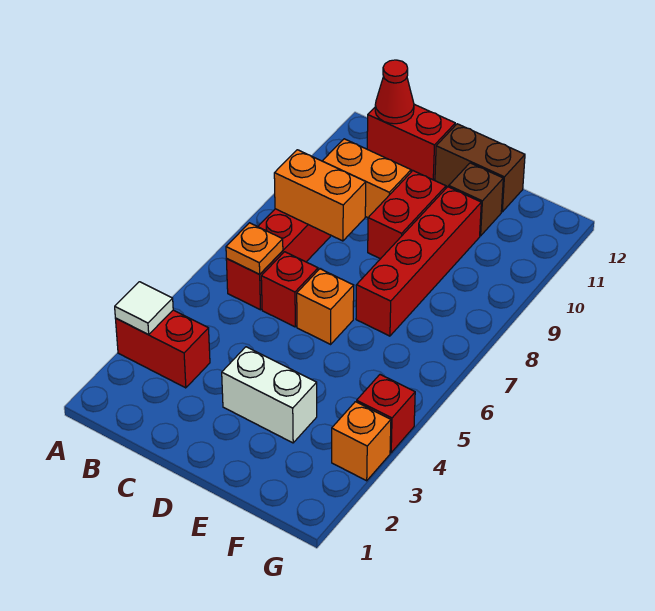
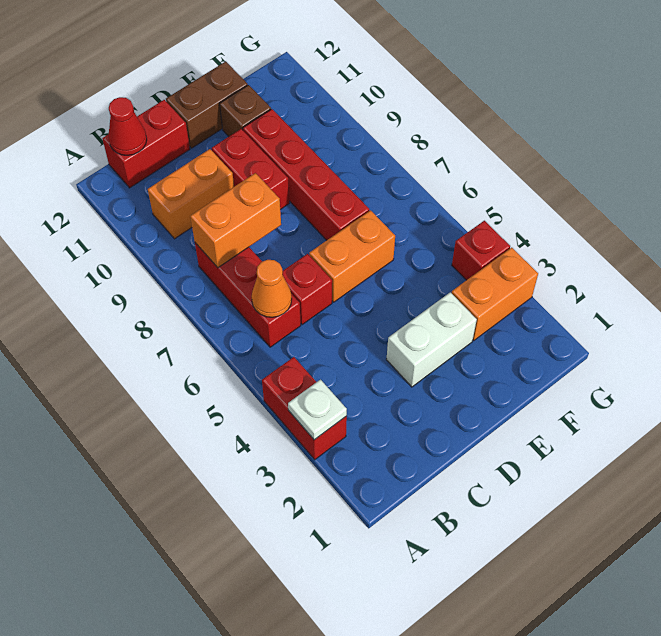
red brick A3:B3 level 1 -> red brick A3:A4 level 1
white tile A3 level 2 -> white plate A3 level 2
orange plate B6 level 2 -> orange cone B6 level 2
orange brick D6 level 1 -> orange brick D6:E6 level 1
orange brick G3 level 1 -> orange brick F3:G3 level 1

